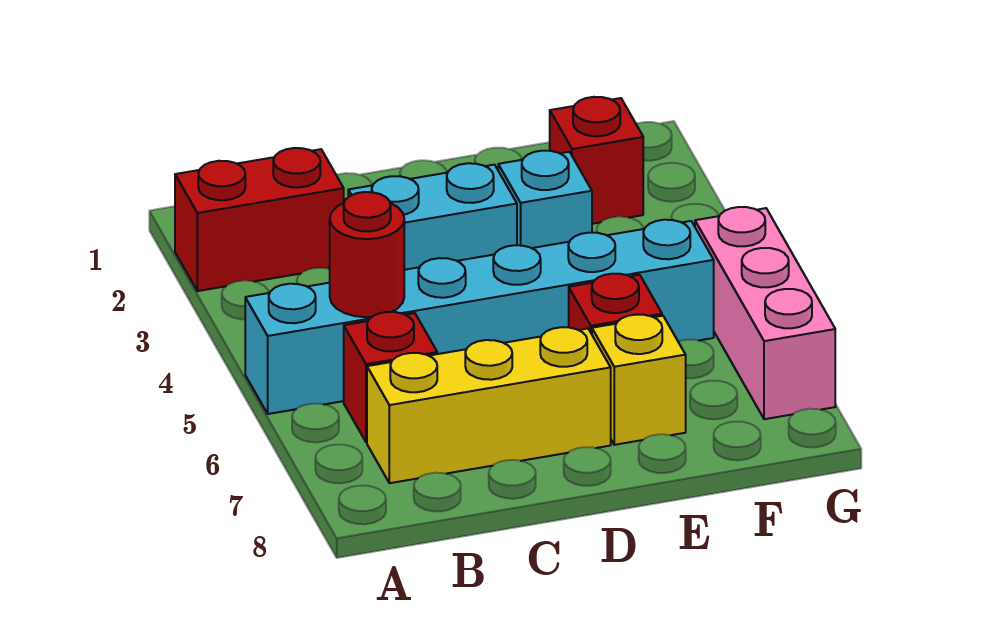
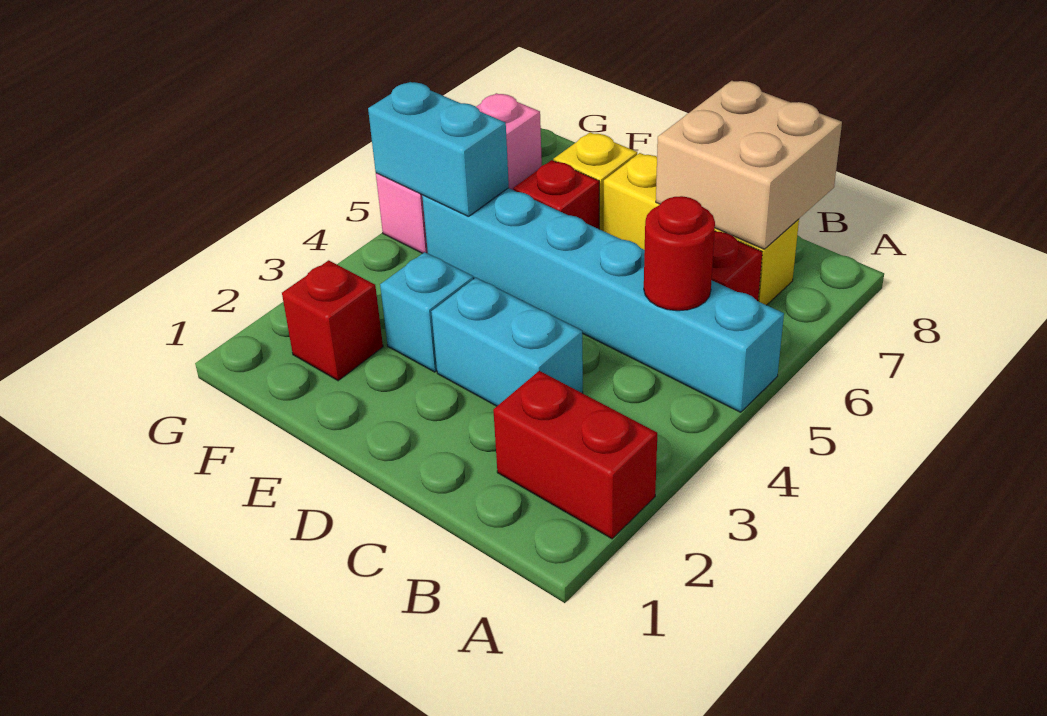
none -> tan brick B7:C8 level 2
none -> cyan brick F5:G5 level 2

